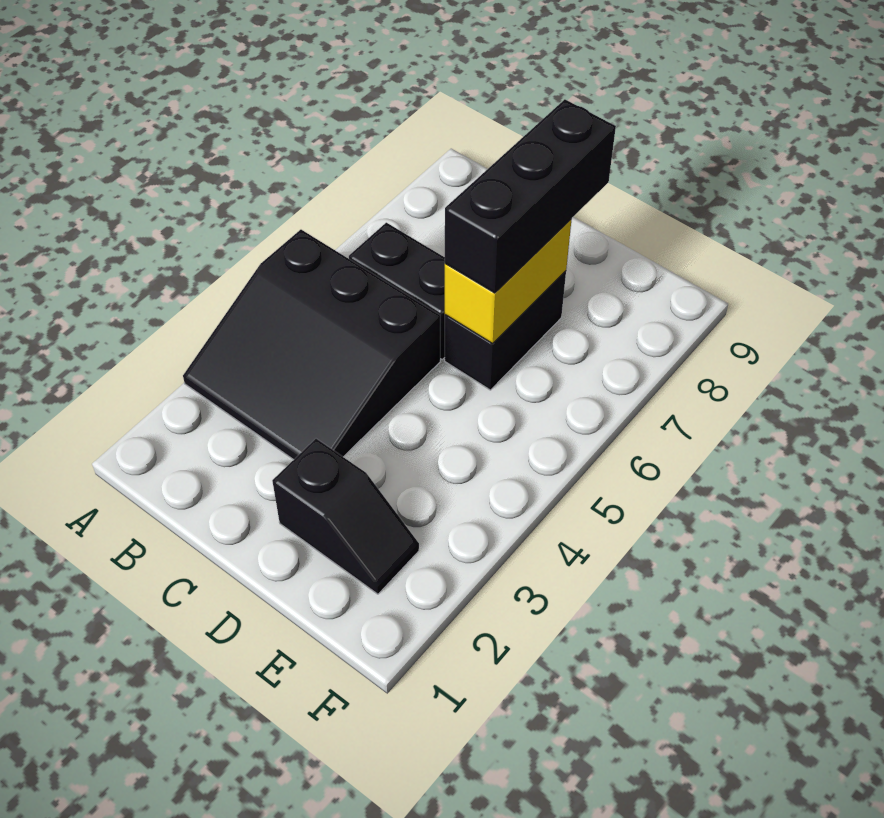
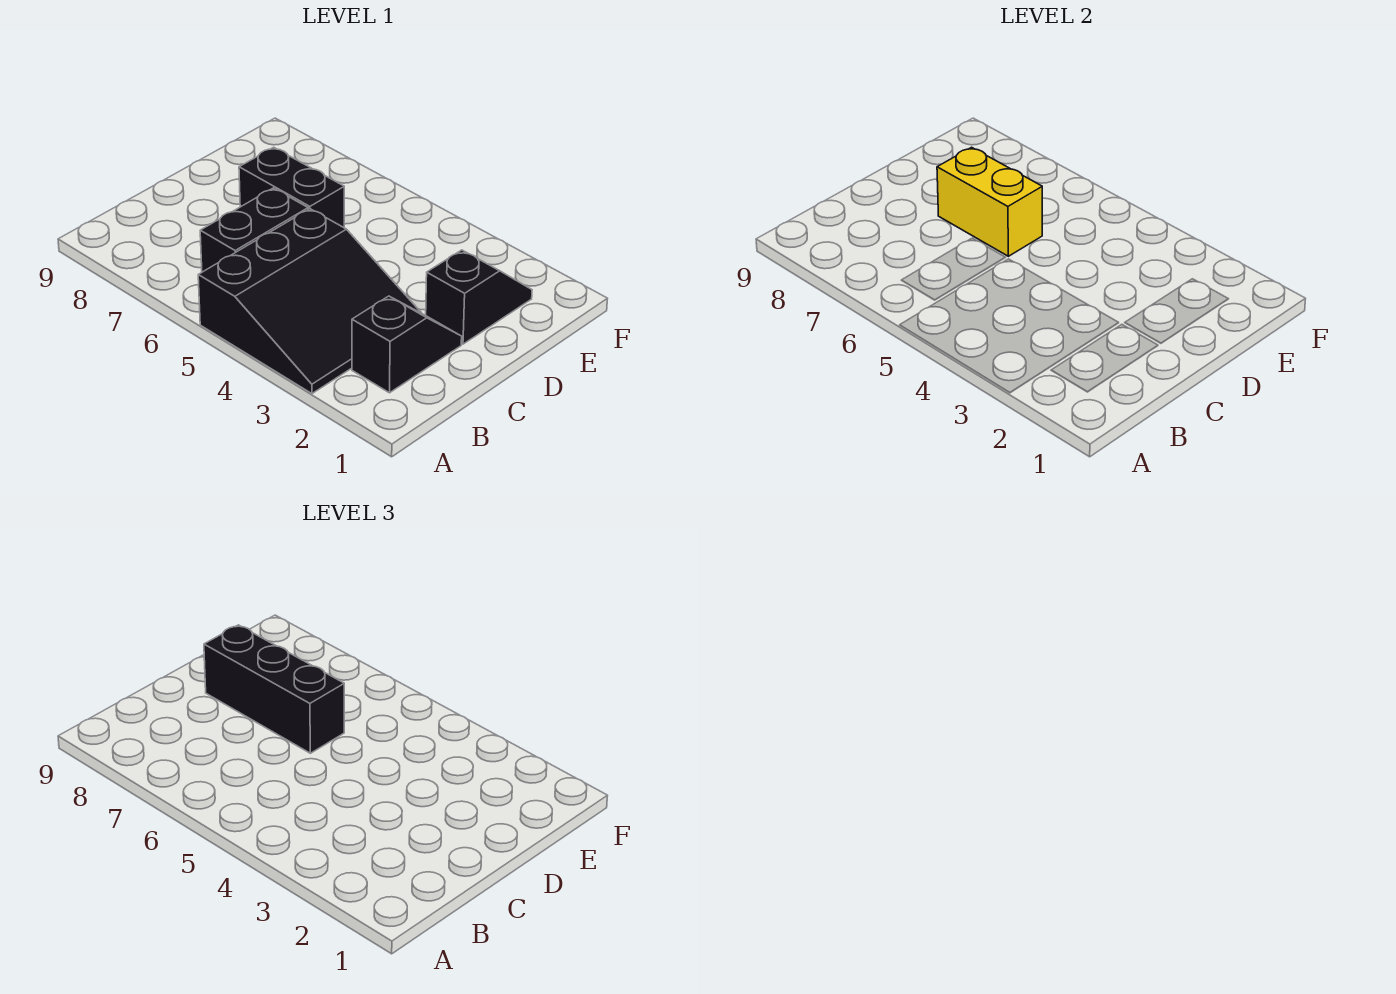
none -> black slope B2:C2 level 1 top B

